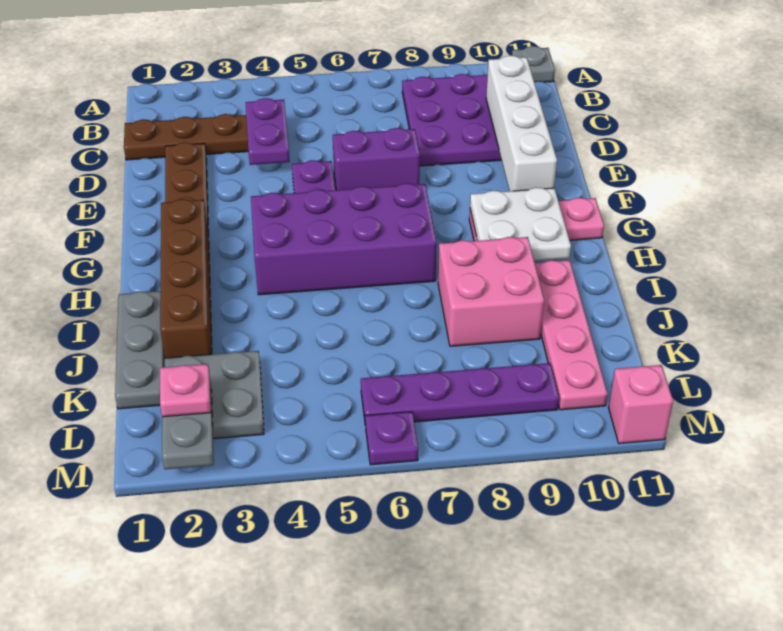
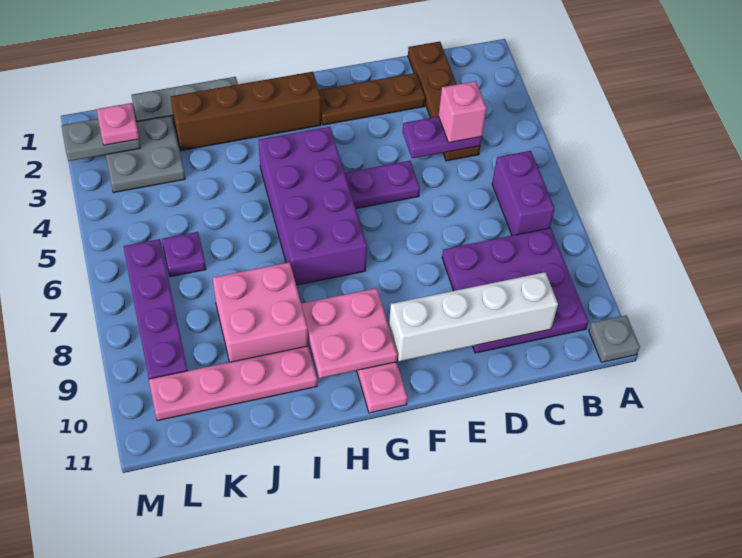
purple brick E6:E7 level 1 -> purple brick B6:B7 level 1
white plate G9:H10 level 2 -> pink plate G9:H10 level 2
purple plate M6 level 1 -> purple plate K6 level 1
pink brick M11 level 1 -> pink brick C4 level 3

